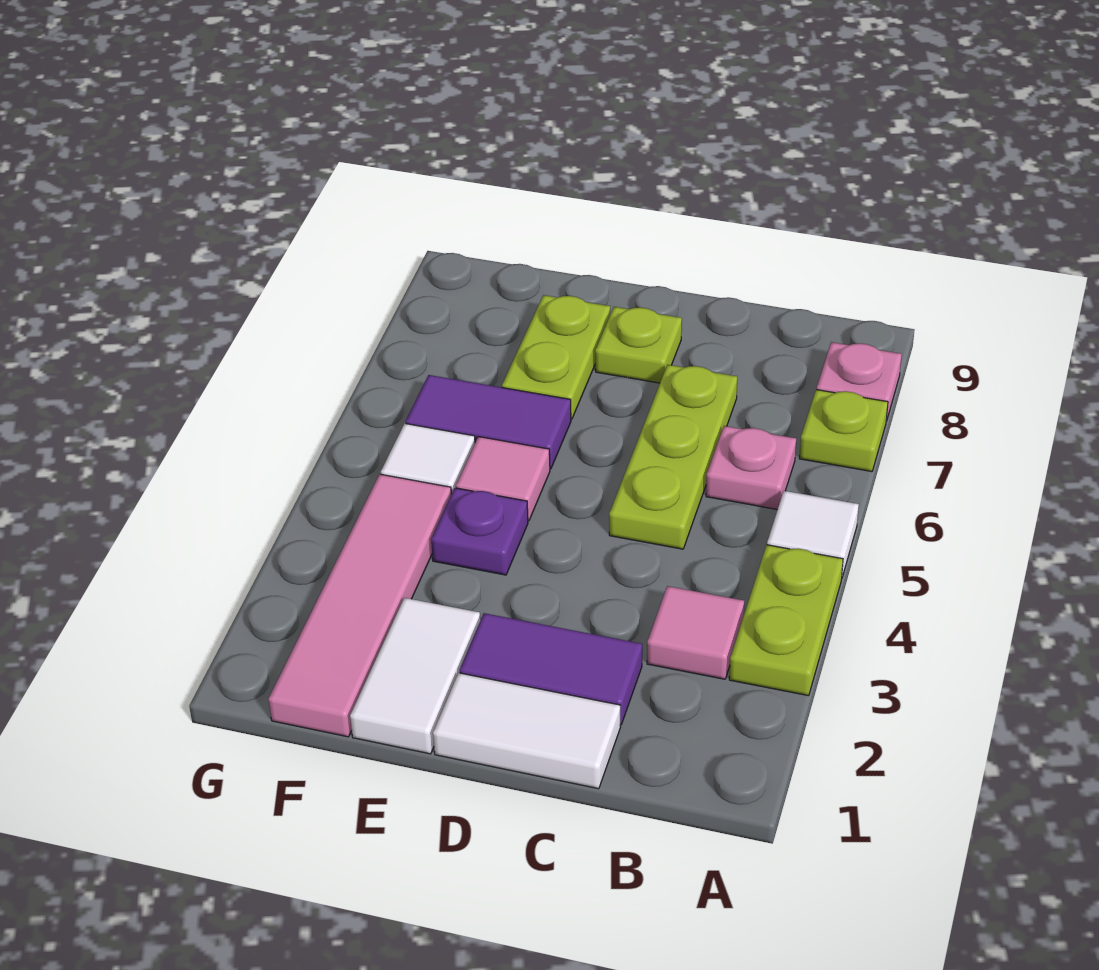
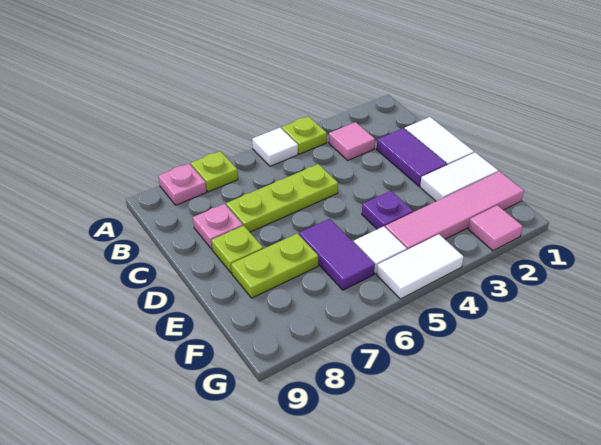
lime plate A3:A4 level 1 -> lime plate A4 level 1
pink plate B6 level 1 -> pink plate C8 level 1
pink tile E5 level 1 -> pink tile G2 level 1
none -> white tile G4:G5 level 1

